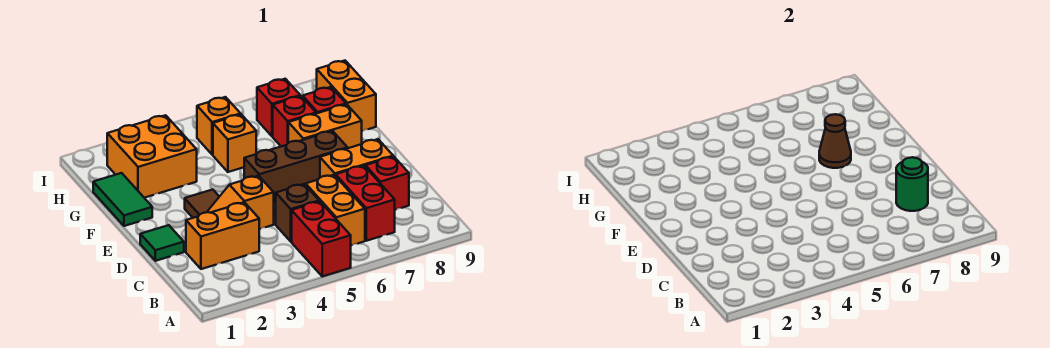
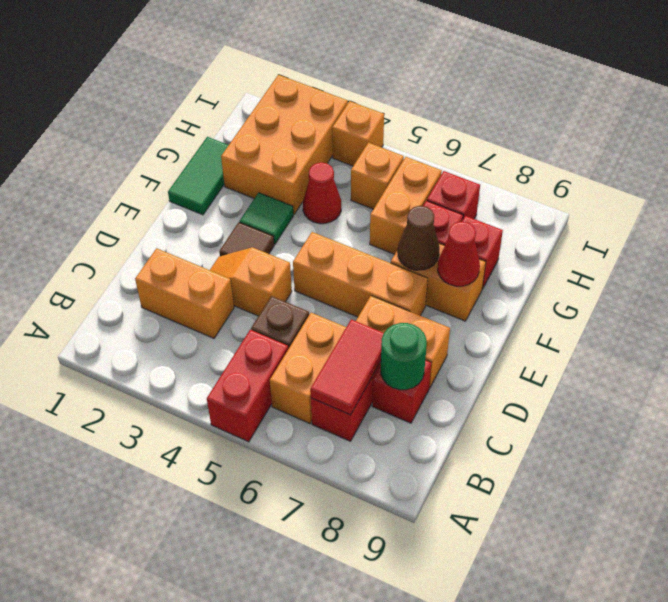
none -> red tile B7:C7 level 2
green tile D1 level 1 -> green tile F3 level 1
brown brick E5:E7 level 1 -> orange brick E5:E7 level 1
none -> red cone F8 level 2
orange brick G2:H3 level 1 -> orange brick G2:I3 level 1
none -> red cone G4 level 1
orange brick G5 level 1 -> orange brick I4 level 1
orange brick G9:H9 level 1 -> orange brick G6:H6 level 1

